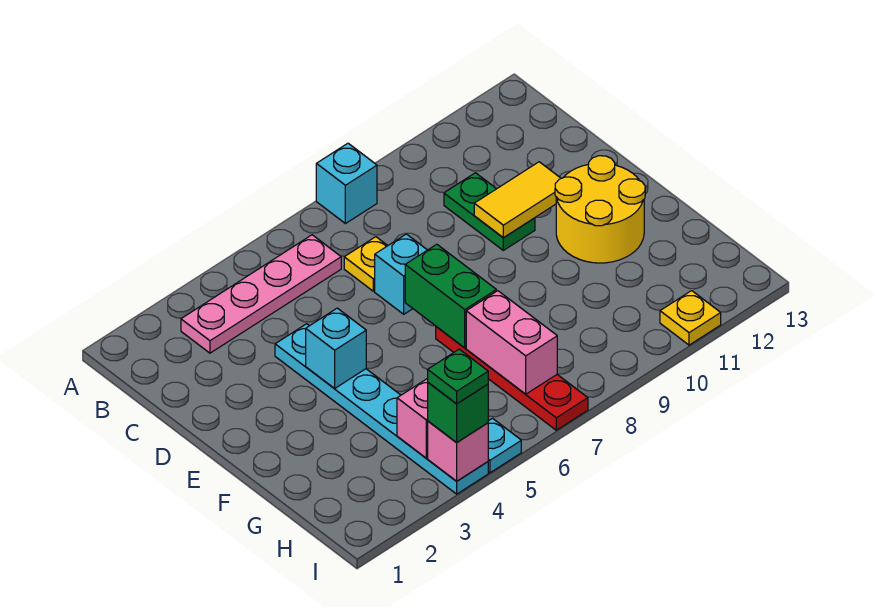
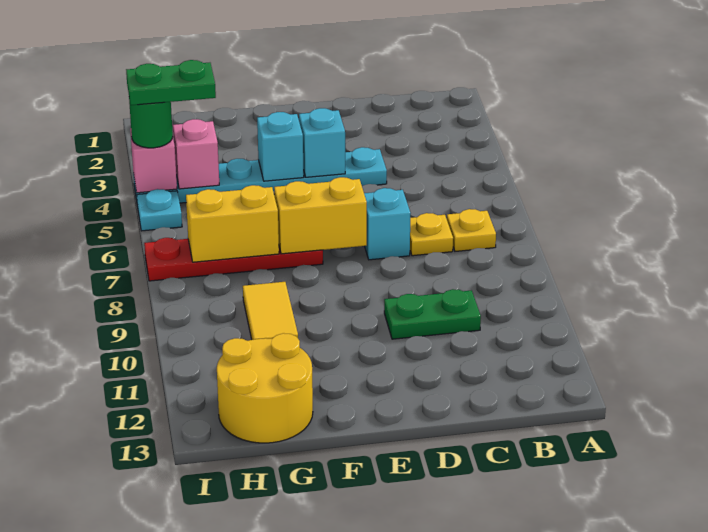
cyan brick A8 level 1 -> cyan brick F4 level 2
pink plate B3:B6 level 1 -> none
yellow tile D10:D11 level 2 -> yellow tile G9:G10 level 1
green brick E7:F7 level 2 -> yellow brick E7:F7 level 2
yellow round brick E11:F12 level 1 -> yellow round brick G12:H13 level 1
pink brick G7:H7 level 2 -> yellow brick G7:H7 level 2
green brick I4 level 3 -> green round brick I4 level 3
green plate I4 level 4 -> green plate H4:I4 level 4
yellow plate I11 level 1 -> yellow plate B7 level 1

